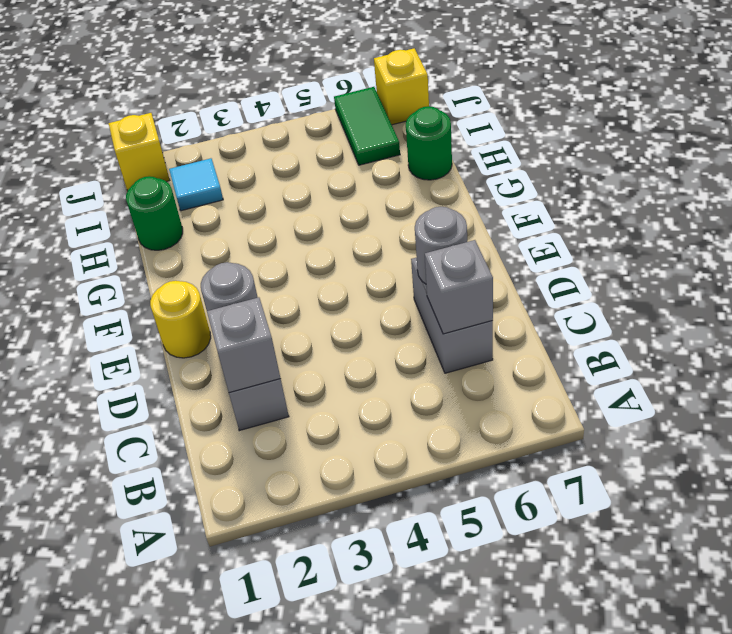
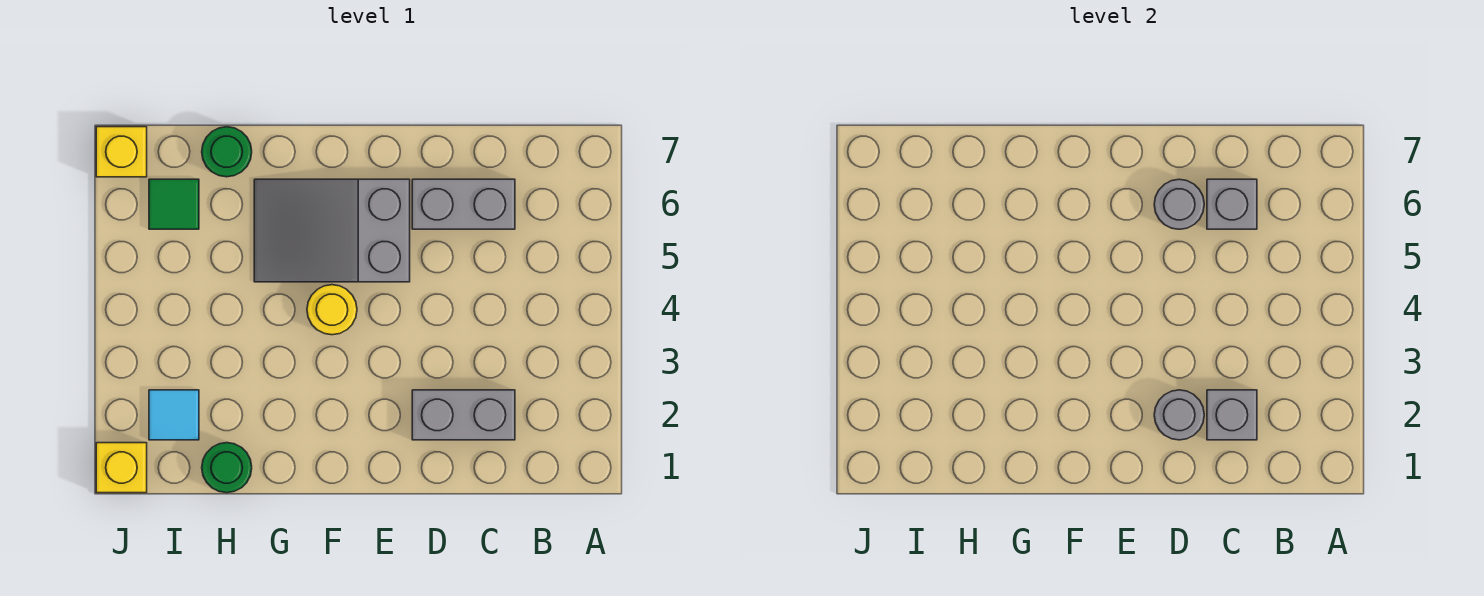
yellow round brick E1 level 1 -> yellow round brick F4 level 1
none -> grey slope E5:G6 level 1 top E
green tile I6:J6 level 1 -> green tile I6 level 1

